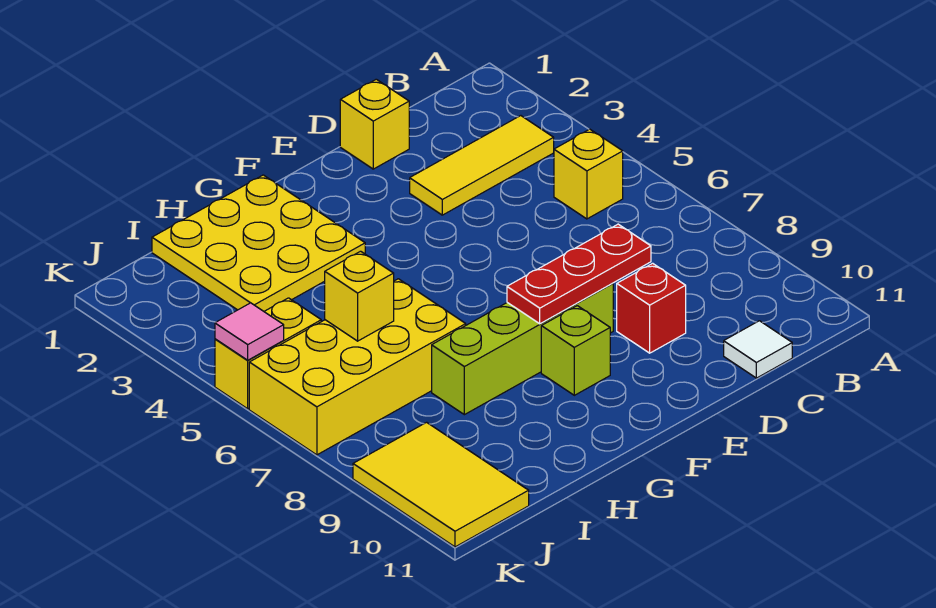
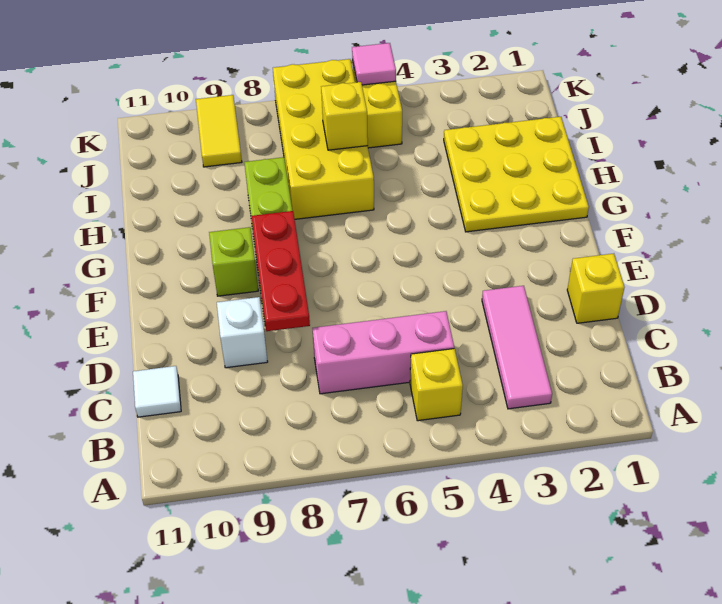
yellow tile B3:D3 level 1 -> pink tile B3:D3 level 1
none -> pink brick C5:C7 level 1
red brick D9 level 1 -> white brick D9 level 1
yellow tile J9:K11 level 1 -> yellow tile J9:K9 level 1

